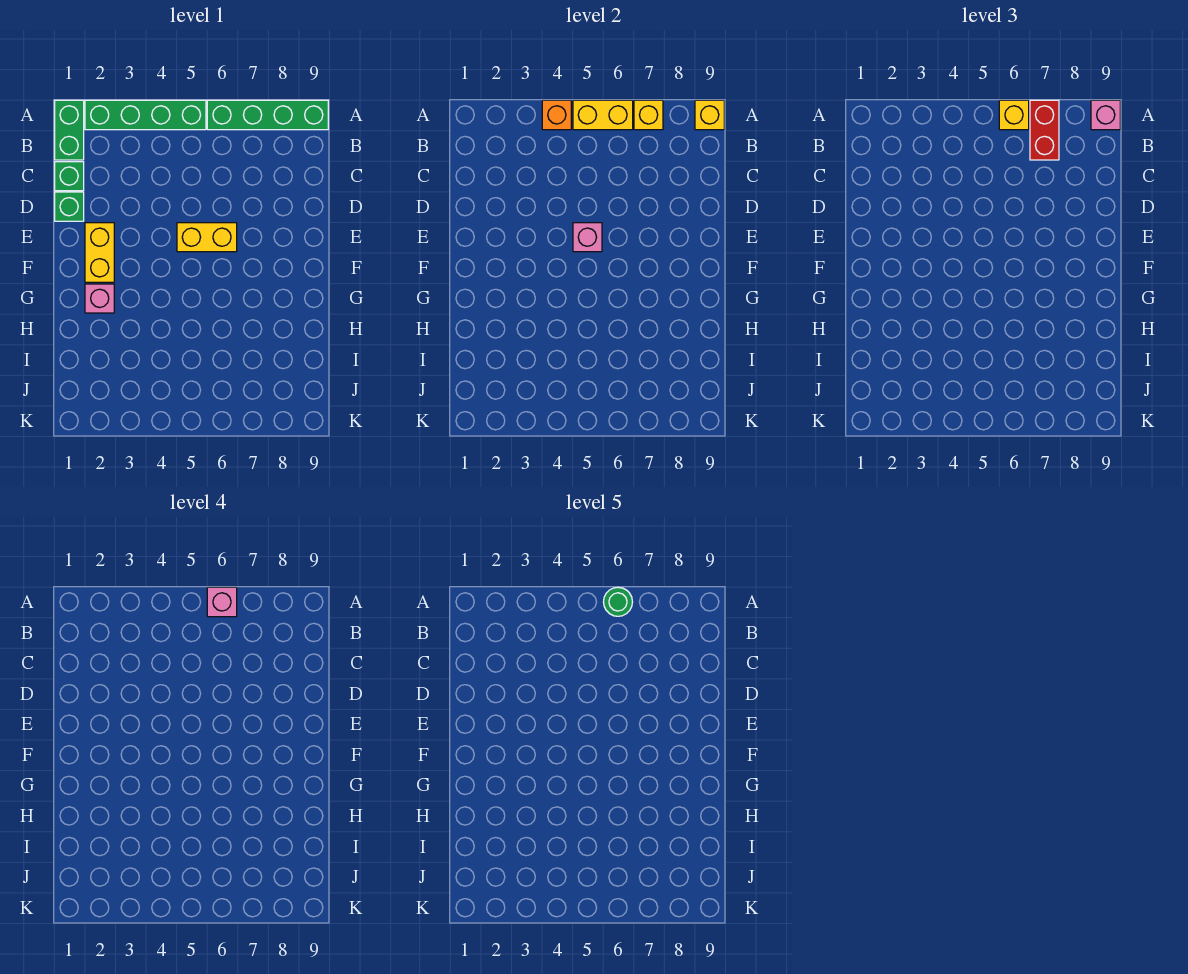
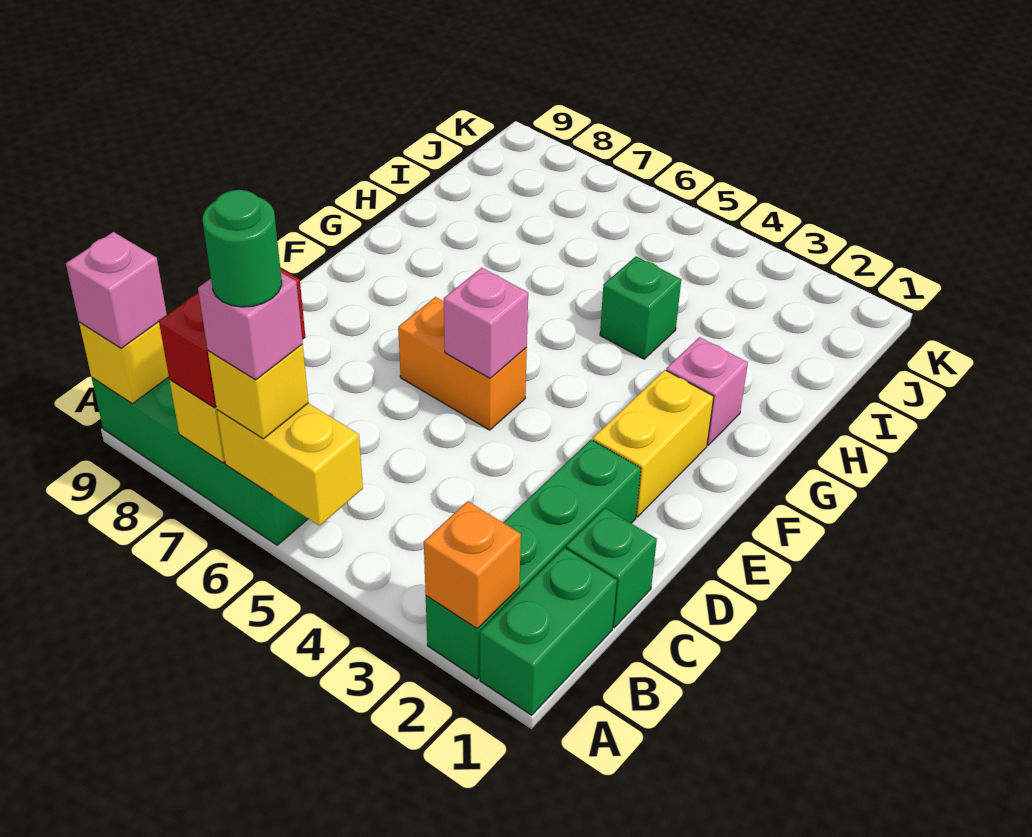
green brick A2:A5 level 1 -> green brick A2:D2 level 1
orange brick A4 level 2 -> orange brick A2 level 2
green brick D1 level 1 -> green brick H4 level 1
yellow brick E5:E6 level 1 -> orange brick E5:E6 level 1

